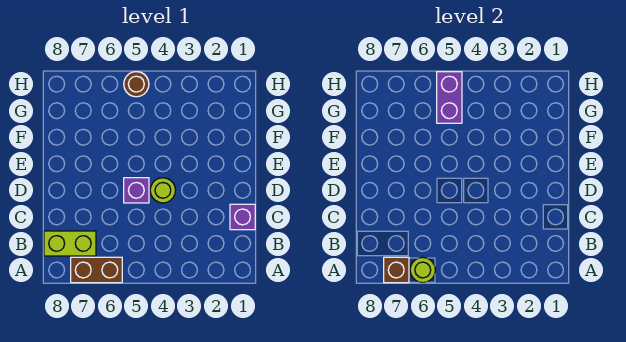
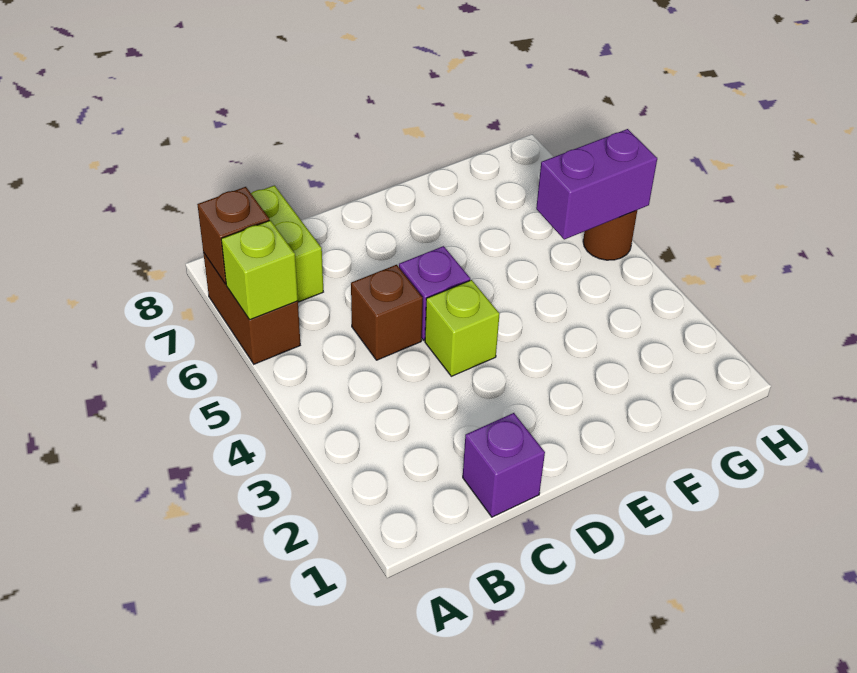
lime round brick A6 level 2 -> lime brick A6 level 2
none -> brown brick C5 level 1
lime round brick D4 level 1 -> lime brick D4 level 1

